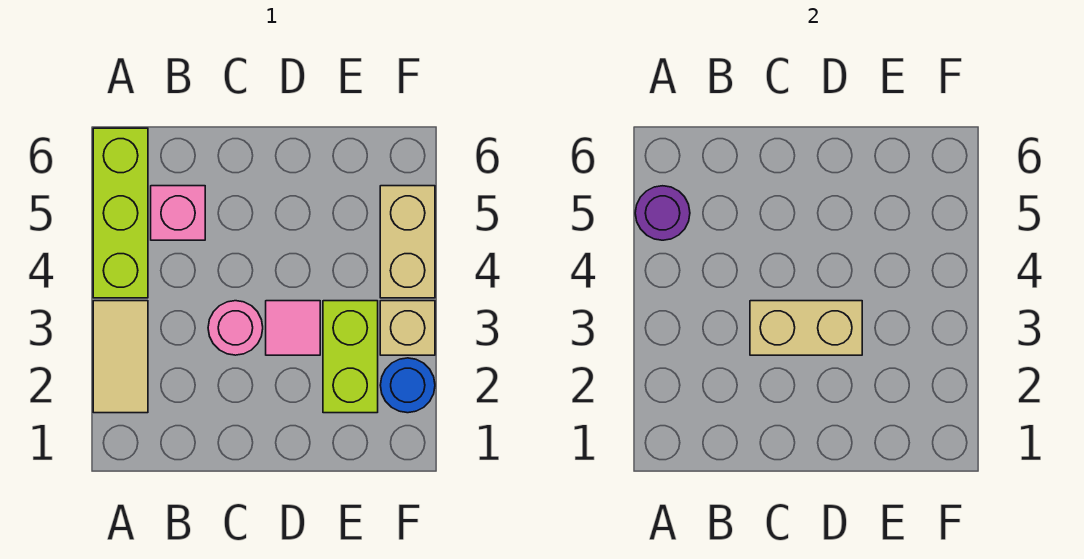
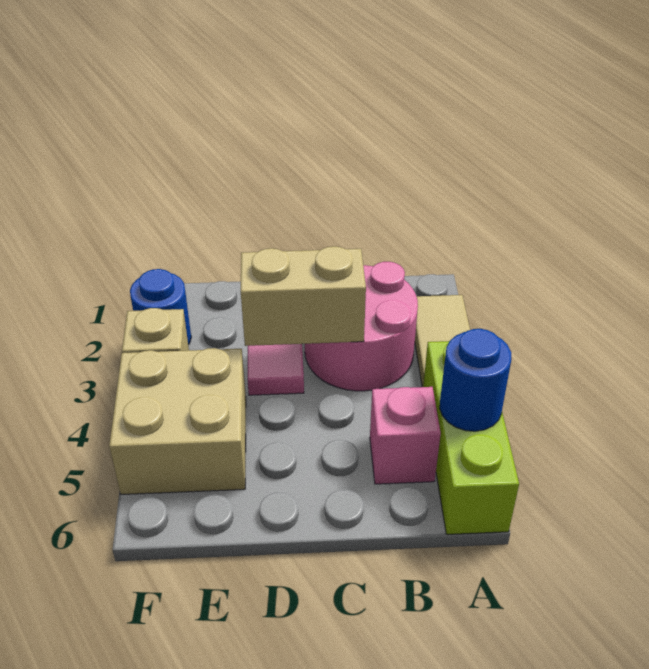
purple round brick A5 level 2 -> blue round brick A5 level 2
pink round brick C3 level 1 -> pink round brick B2:C3 level 1
lime brick E2:E3 level 1 -> none
tan brick F4:F5 level 1 -> tan brick E4:F5 level 1

